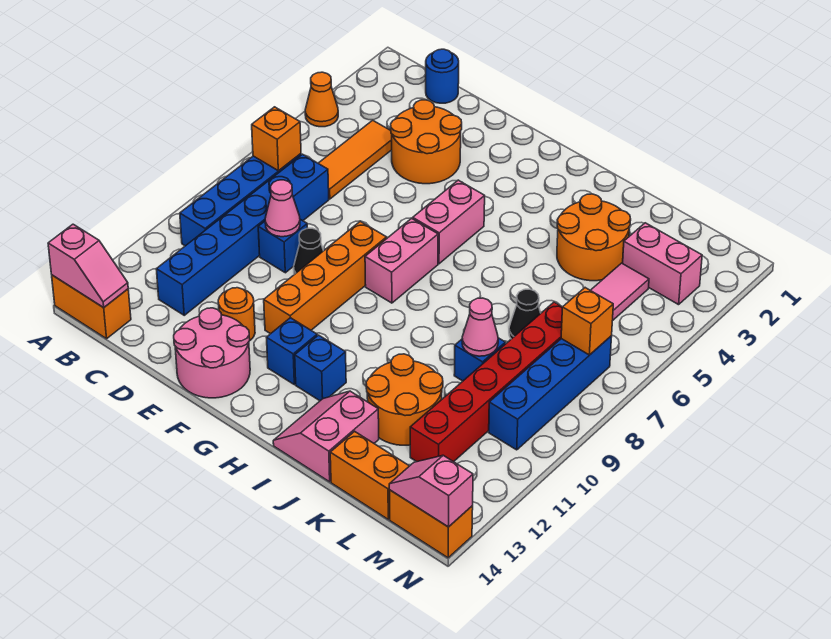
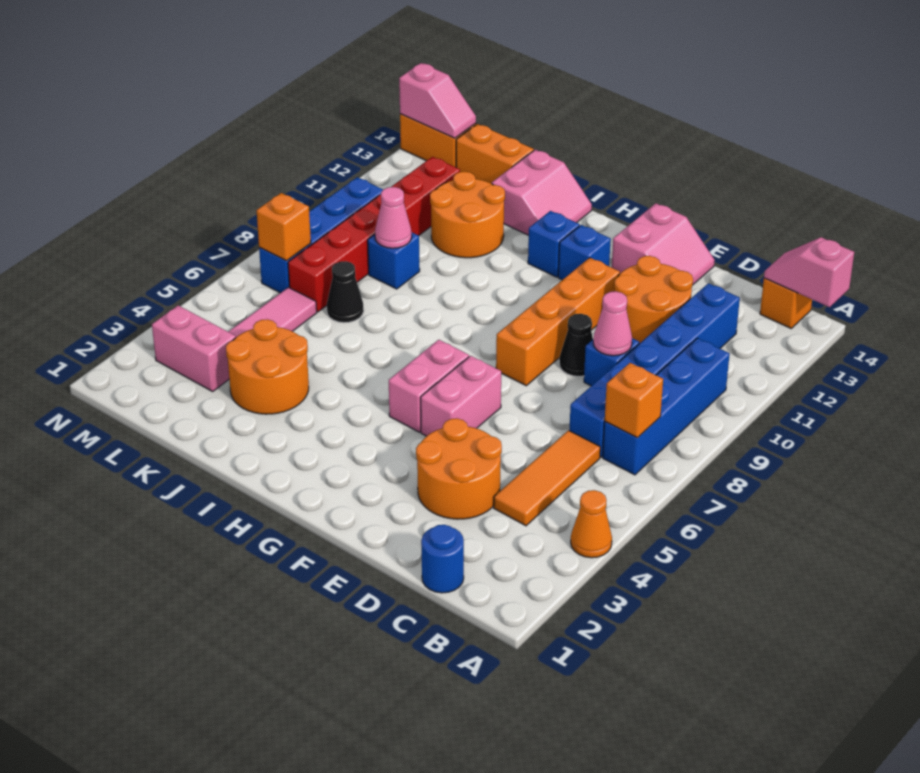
orange brick A14:B14 level 1 -> orange brick B14 level 1
orange round brick E12 level 1 -> orange round brick D11:E12 level 1
pink round brick E13:F14 level 1 -> pink slope E13:F14 level 1 top F
pink brick G7:G8 level 1 -> pink brick F5:F6 level 1

